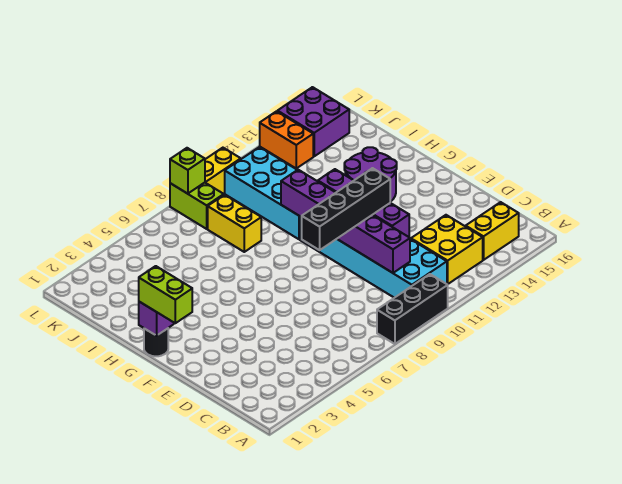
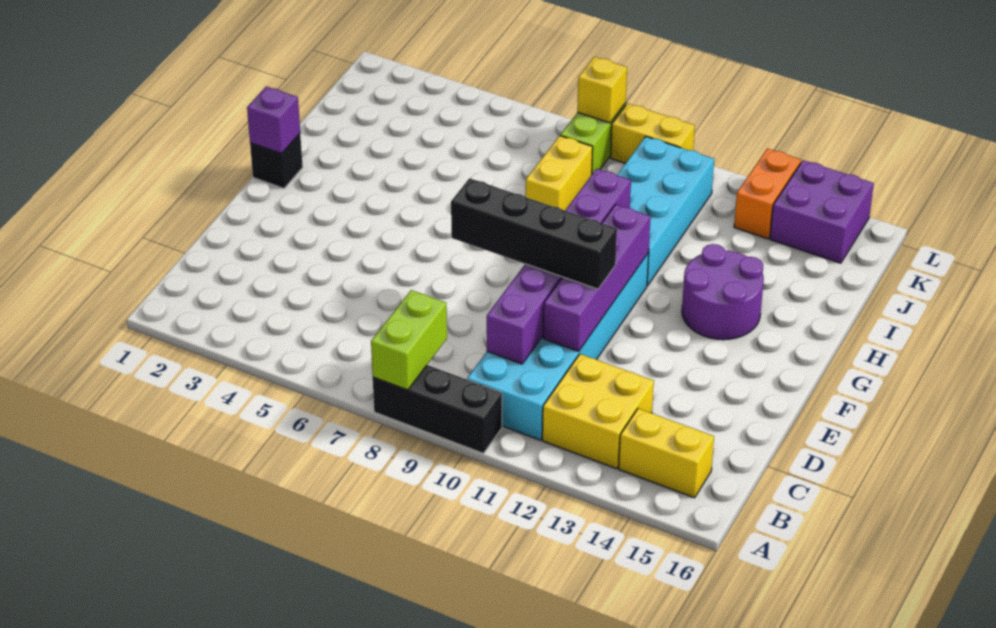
lime brick F1:G1 level 3 -> lime brick A8:B8 level 2
black round brick G1 level 1 -> black brick G1 level 1
lime brick L8 level 2 -> yellow brick L8 level 2

